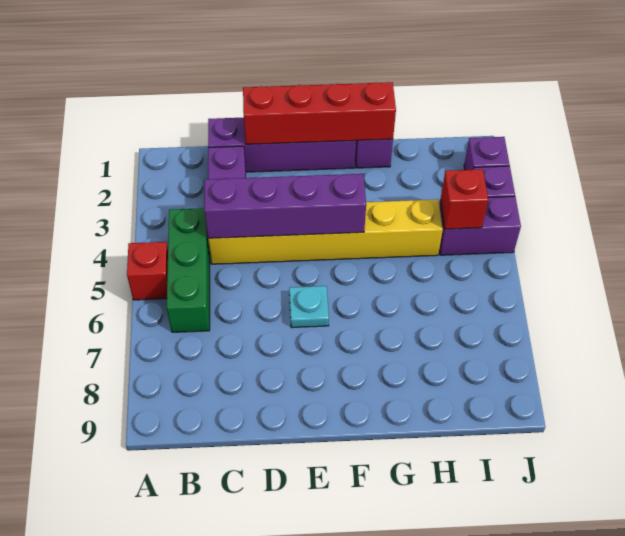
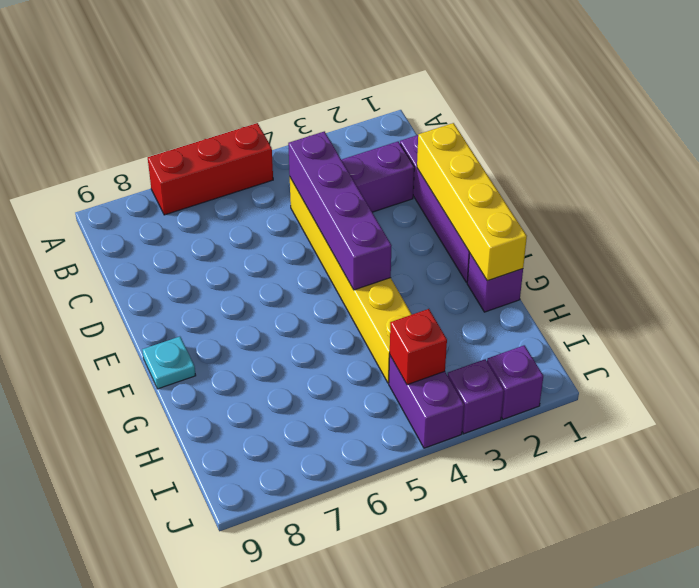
red brick A5 level 1 -> red brick A5:A7 level 1
green brick B4:B6 level 1 -> none
red brick D1:G1 level 2 -> yellow brick D1:G1 level 2
cyan plate E6 level 1 -> cyan plate F9 level 1

